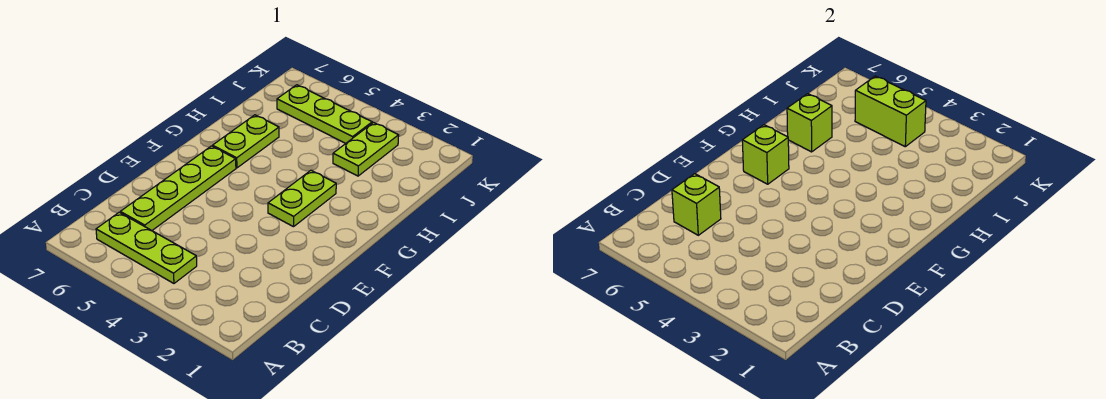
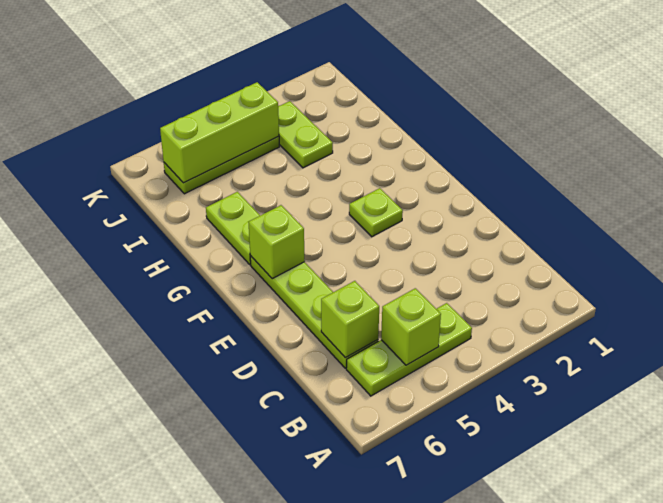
lime plate F3:G3 level 1 -> lime plate F3 level 1
lime brick H6 level 2 -> lime brick B5 level 2
lime brick J4:J5 level 2 -> lime brick J4:J6 level 2

